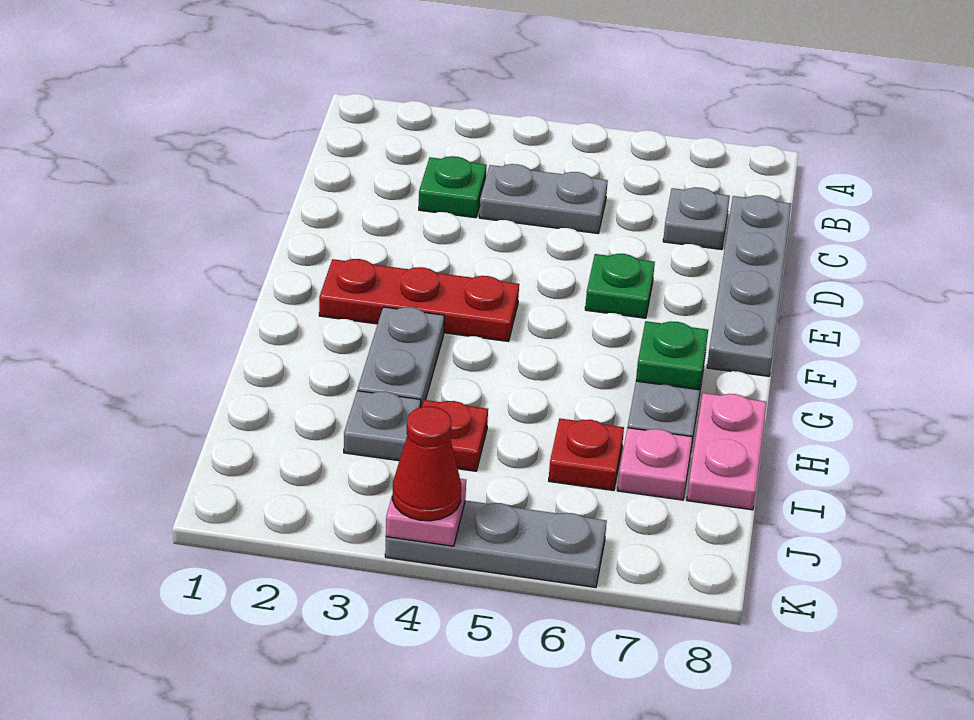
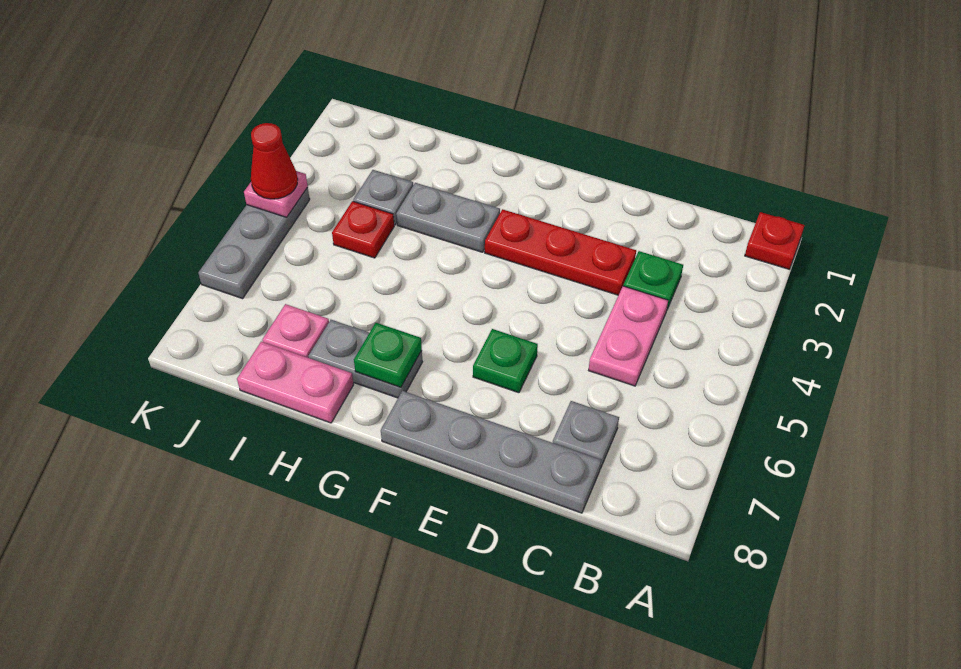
grey plate C4:C5 level 1 -> pink plate C4:C5 level 1
red plate F2:F4 level 1 -> red plate D3:F3 level 1
red plate I6 level 1 -> red plate A1 level 1

